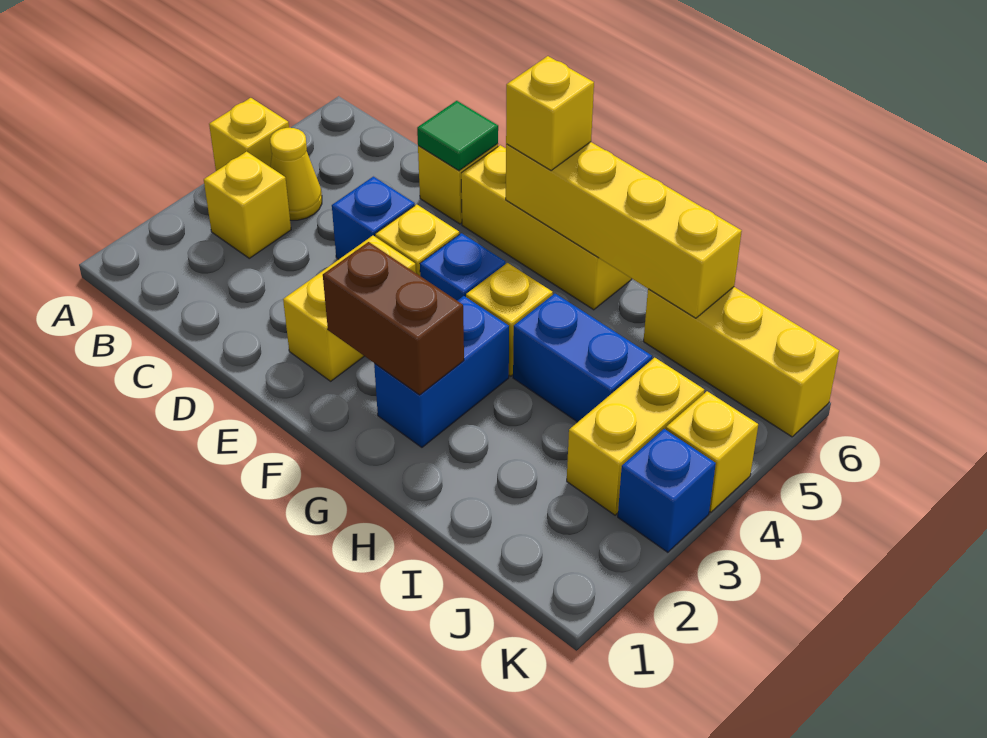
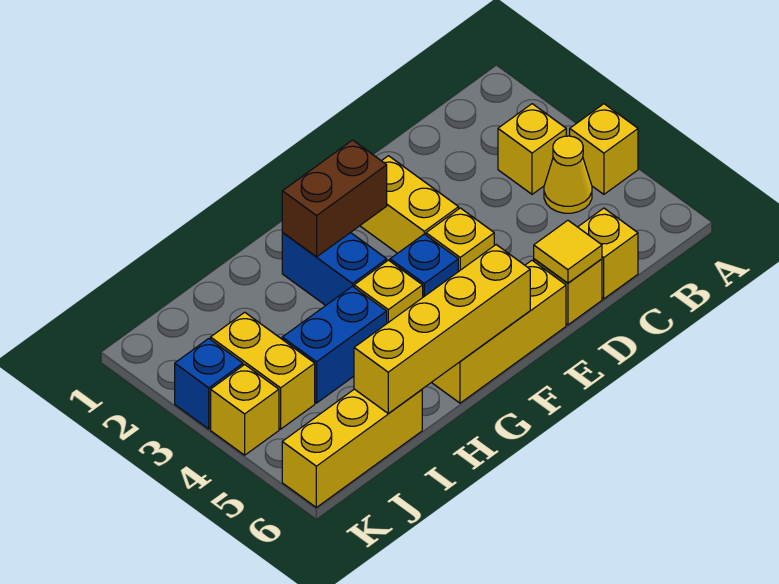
blue brick D4 level 1 -> none
green tile D6 level 2 -> yellow tile D6 level 2
yellow brick F6 level 3 -> yellow brick C6 level 1

